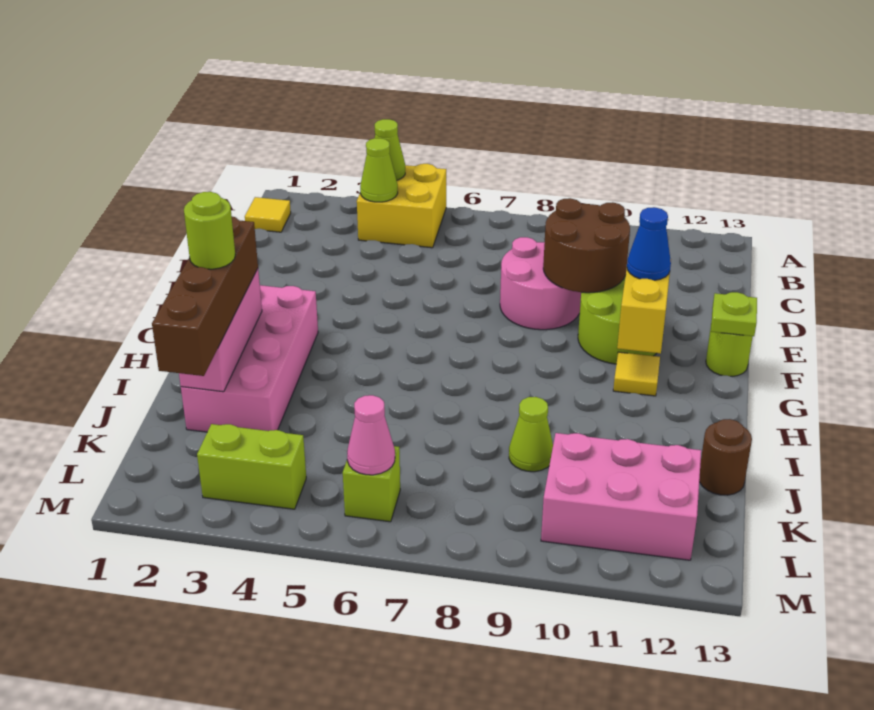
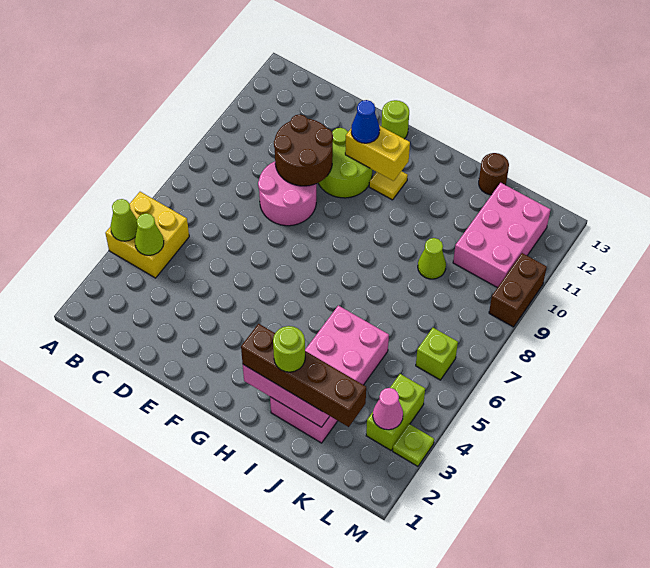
yellow tile B1 level 1 -> none
lime plate F13 level 2 -> lime plate M3 level 1
pink brick G2:J3 level 1 -> pink brick I2:J5 level 1
pink cone L6 level 2 -> pink cone L3 level 2
none -> brown brick M9:M10 level 1

